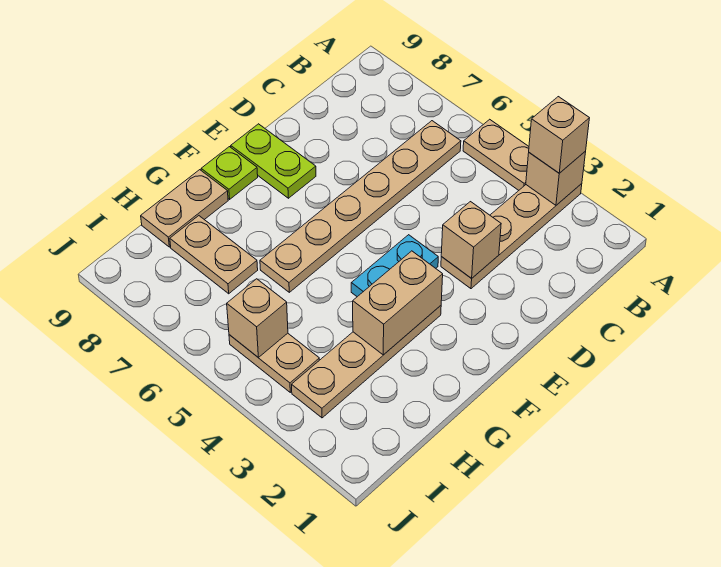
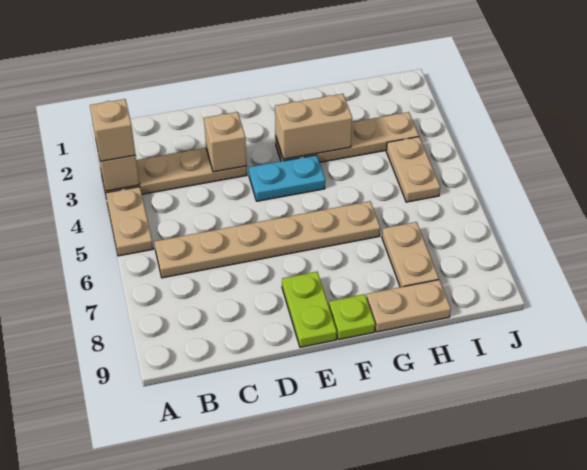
tan brick I5 level 2 -> none

